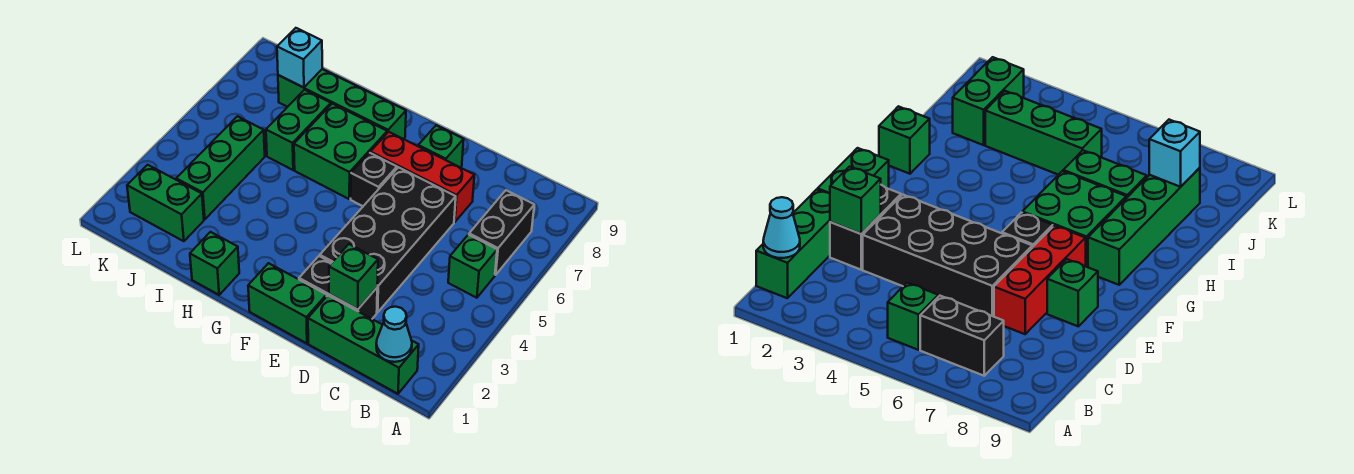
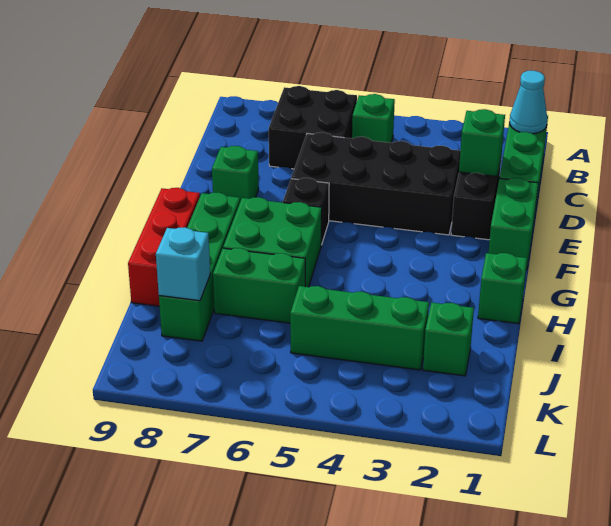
black brick B6:B7 level 1 -> black brick B6:C7 level 1
red brick D7:F7 level 1 -> red brick G9:I9 level 1
green brick J2:K2 level 1 -> green brick J2 level 1

